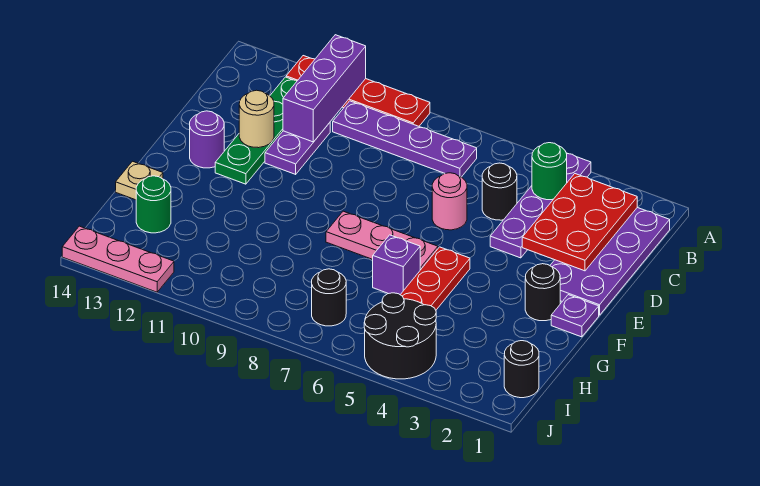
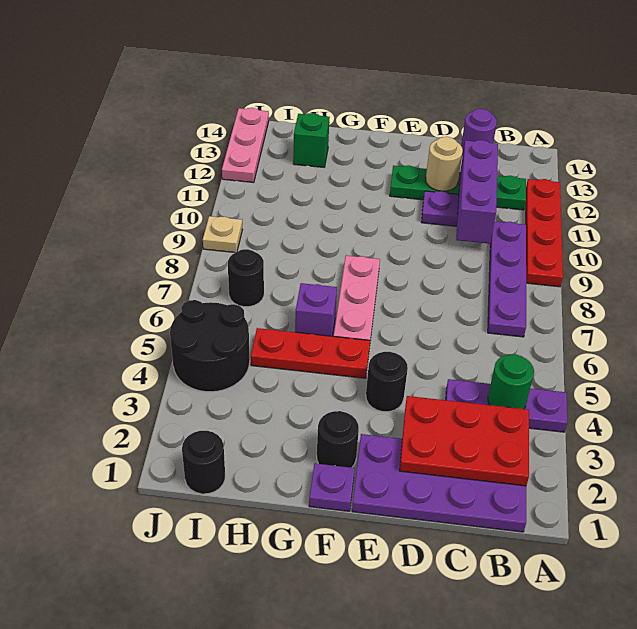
purple plate A4:D4 level 1 -> purple plate A4:C4 level 1
purple brick A11:C11 level 2 -> purple brick C10:C12 level 2
black round brick C5 level 1 -> black round brick E4 level 1
pink round brick D6 level 1 -> none
purple round brick E13 level 1 -> purple round brick C14 level 1
tan plate G14 level 1 -> tan plate J9 level 1
green round brick H13 level 1 -> green brick H13 level 1

